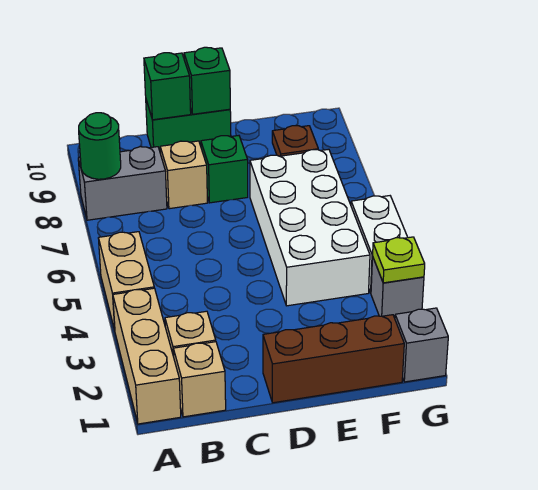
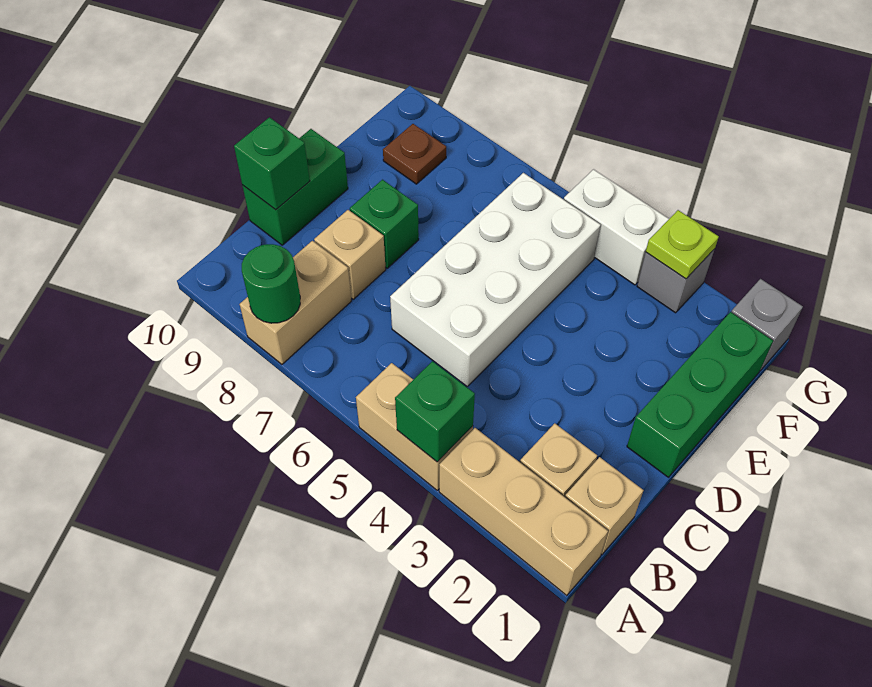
grey brick A8:B8 level 1 -> tan brick A8:B8 level 1
brown brick D1:F1 level 1 -> green brick D1:F1 level 1
green brick D10 level 2 -> green brick A4 level 2
white brick E4:F7 level 1 -> white brick C5:F6 level 1

